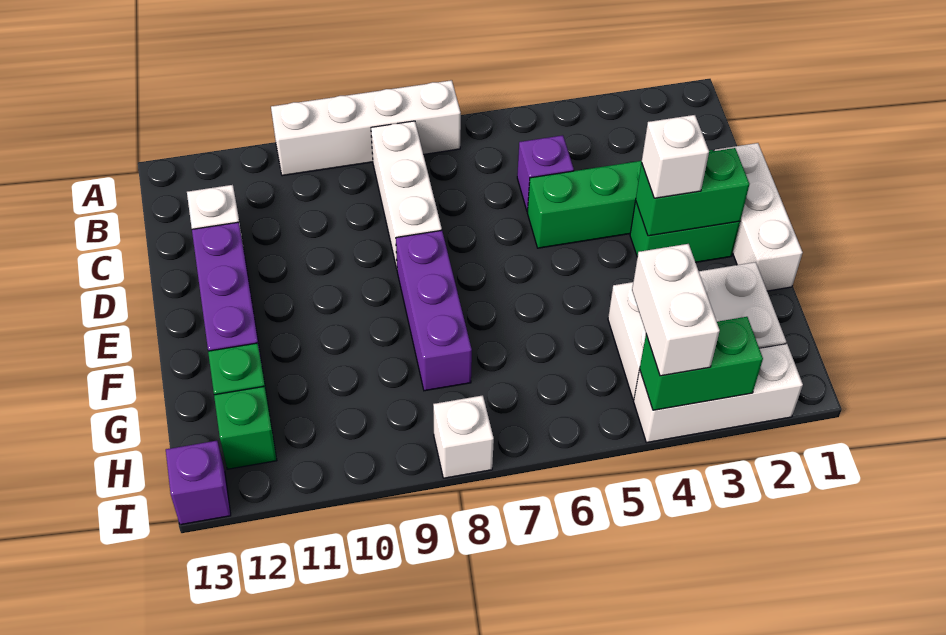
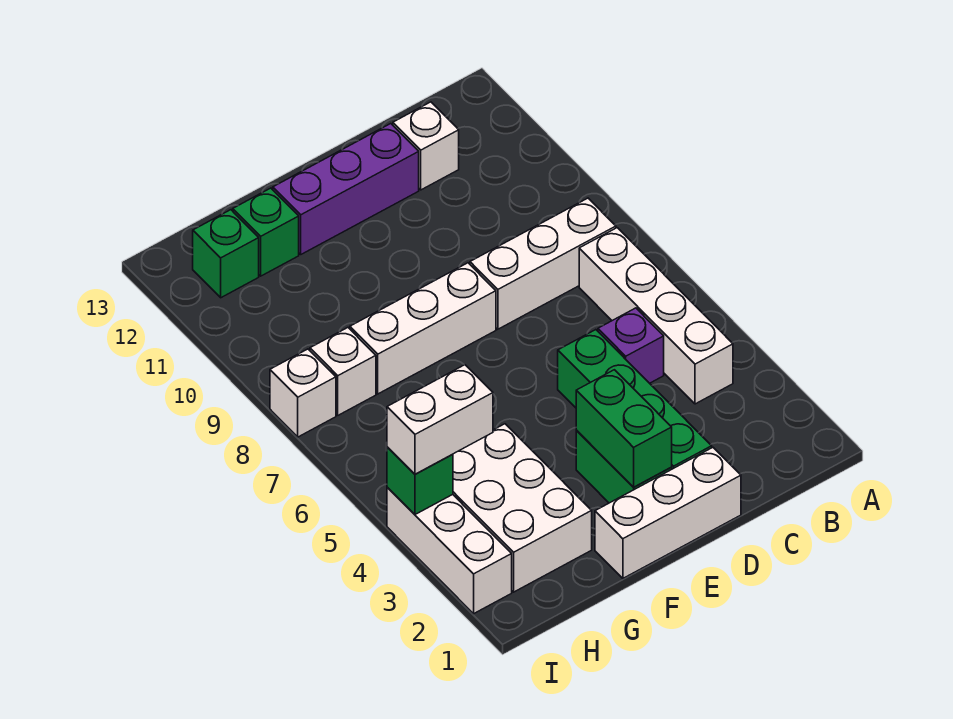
white brick A7:A10 level 1 -> white brick B4:B7 level 1
white brick E3 level 3 -> white brick H8 level 1
purple brick E8:G8 level 1 -> white brick E8:G8 level 1
green brick I3:I4 level 2 -> green brick I4 level 2
purple brick I13 level 1 -> none

